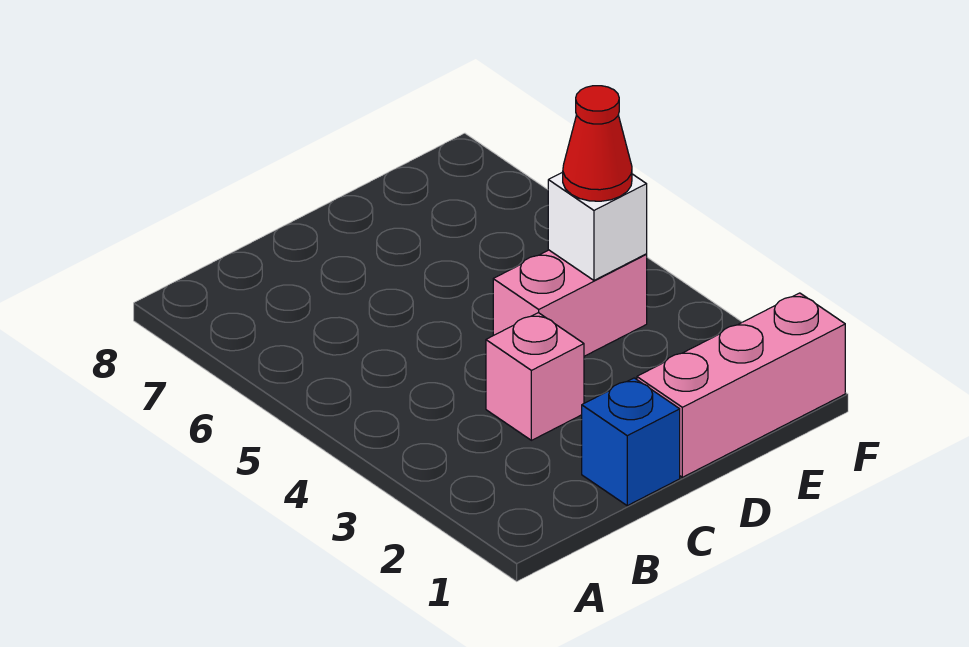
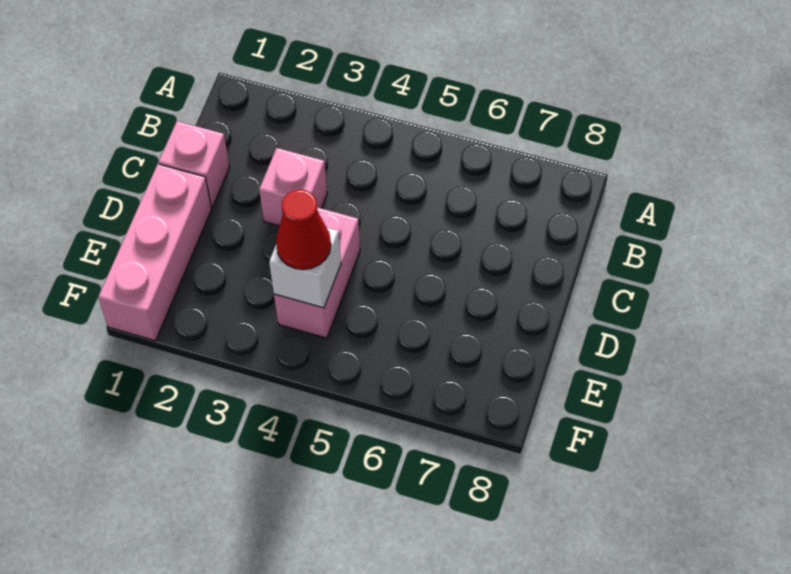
blue brick C1 level 1 -> pink brick C1 level 1

